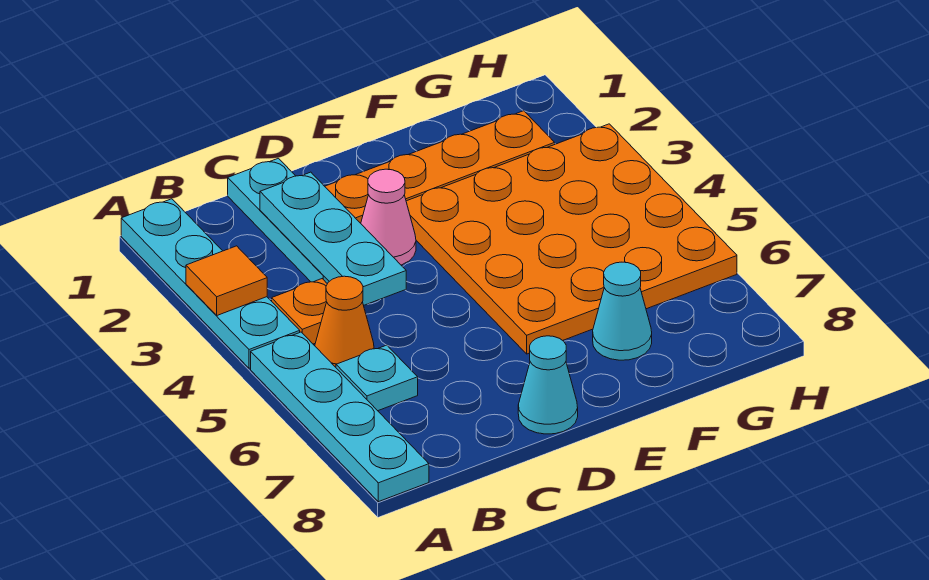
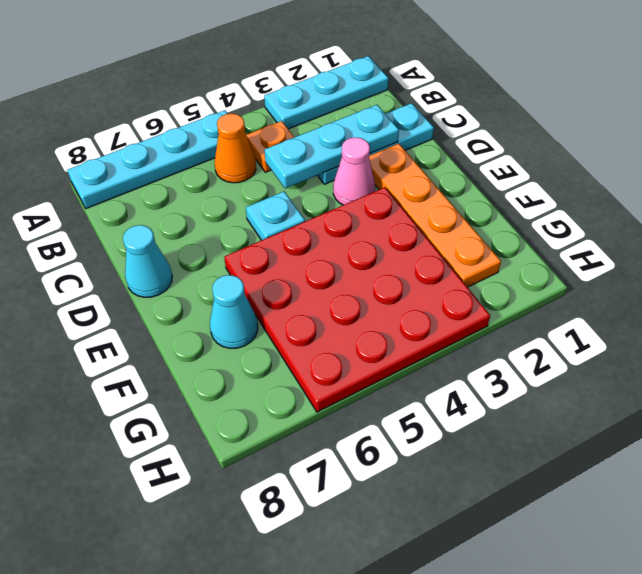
cyan plate A1:A4 level 1 -> cyan plate A1:A3 level 1
orange tile A3 level 2 -> none
cyan plate B6 level 1 -> cyan plate D5 level 1
orange plate E3:H6 level 1 -> red plate E3:H6 level 1

